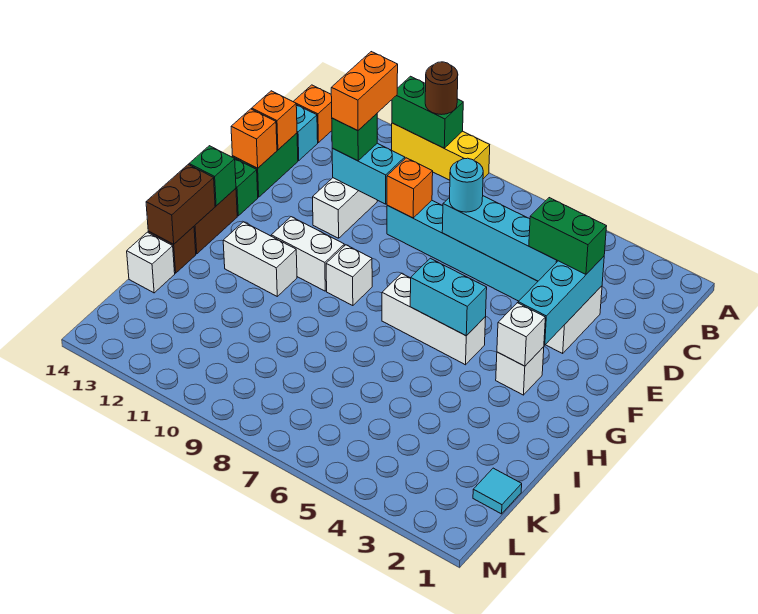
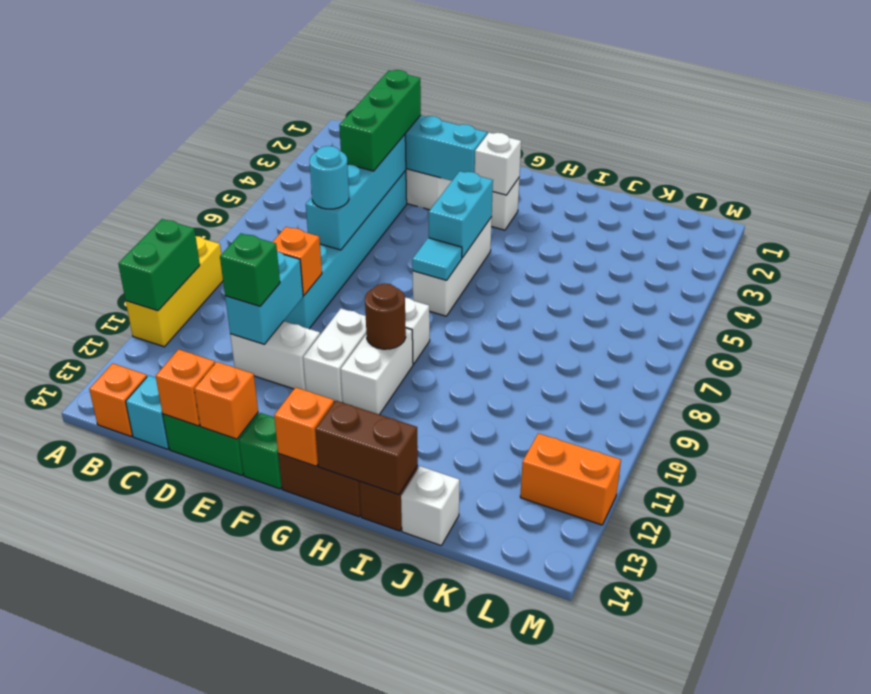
brown round brick A10 level 3 -> brown round brick G10 level 2
orange brick C11:D11 level 4 -> orange brick L12:M12 level 1
green brick D3:D4 level 3 -> green brick D3:D5 level 3
green brick G14 level 2 -> orange brick G14 level 2
white brick H11:H12 level 1 -> white brick F10:F11 level 1
cyan tile K1 level 1 -> cyan tile G7 level 2

